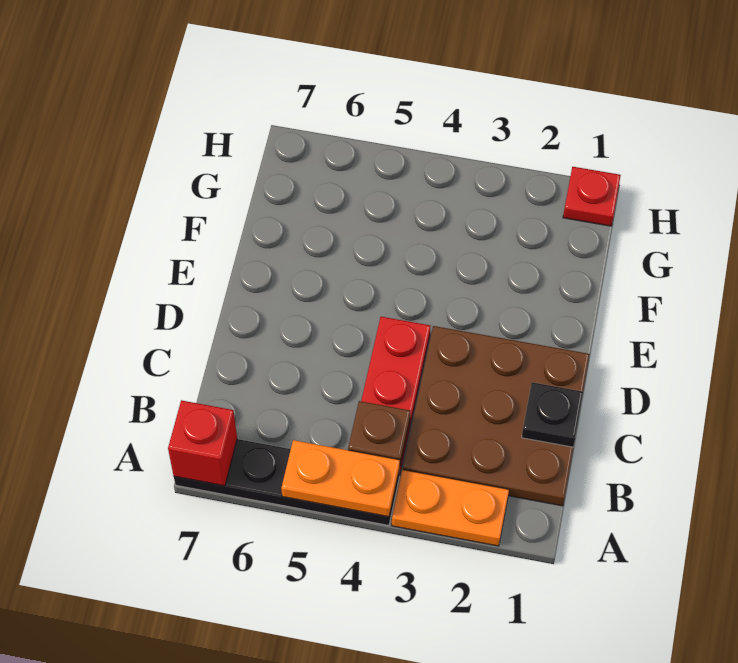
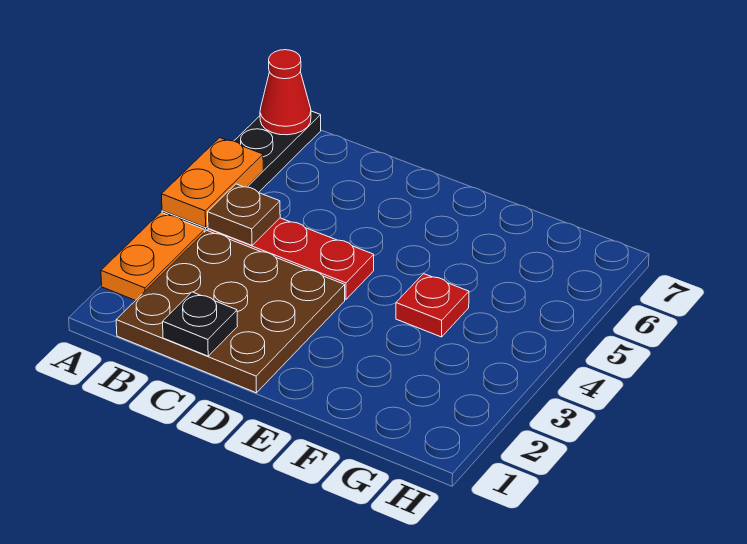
red brick A7 level 2 -> red cone A7 level 2
red plate H1 level 1 -> red plate F4 level 1

